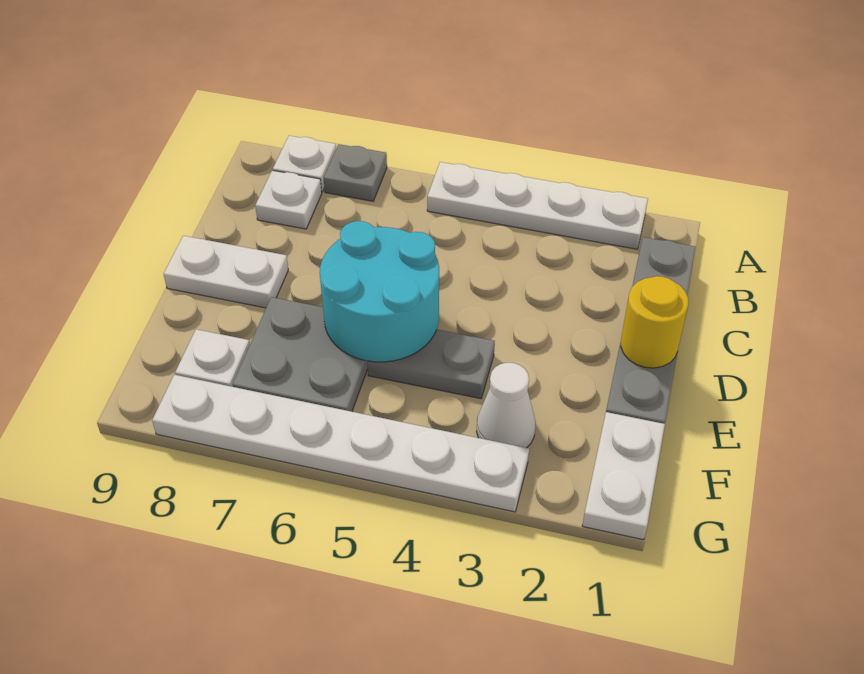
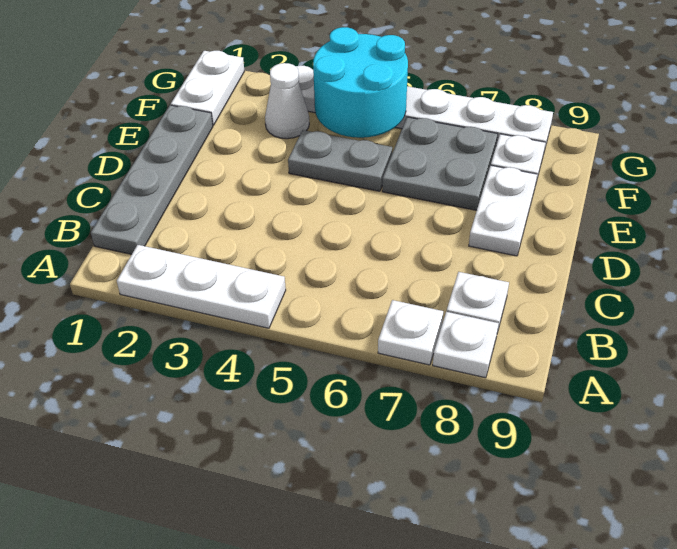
white plate A2:A5 level 1 -> white plate A2:A4 level 1
grey plate A7 level 1 -> white plate A7 level 1
yellow round brick D1 level 2 -> none
cyan round brick D5:E6 level 2 -> cyan round brick F4:G5 level 2
white plate D8:D9 level 1 -> white plate D8:E8 level 1

